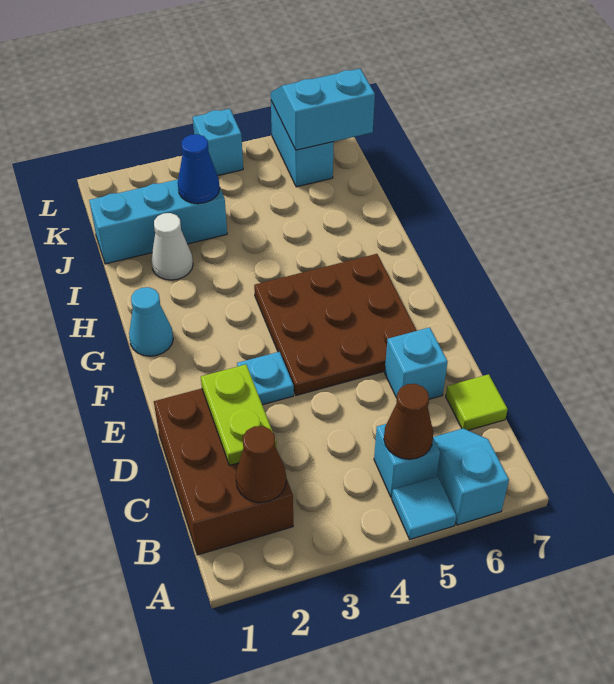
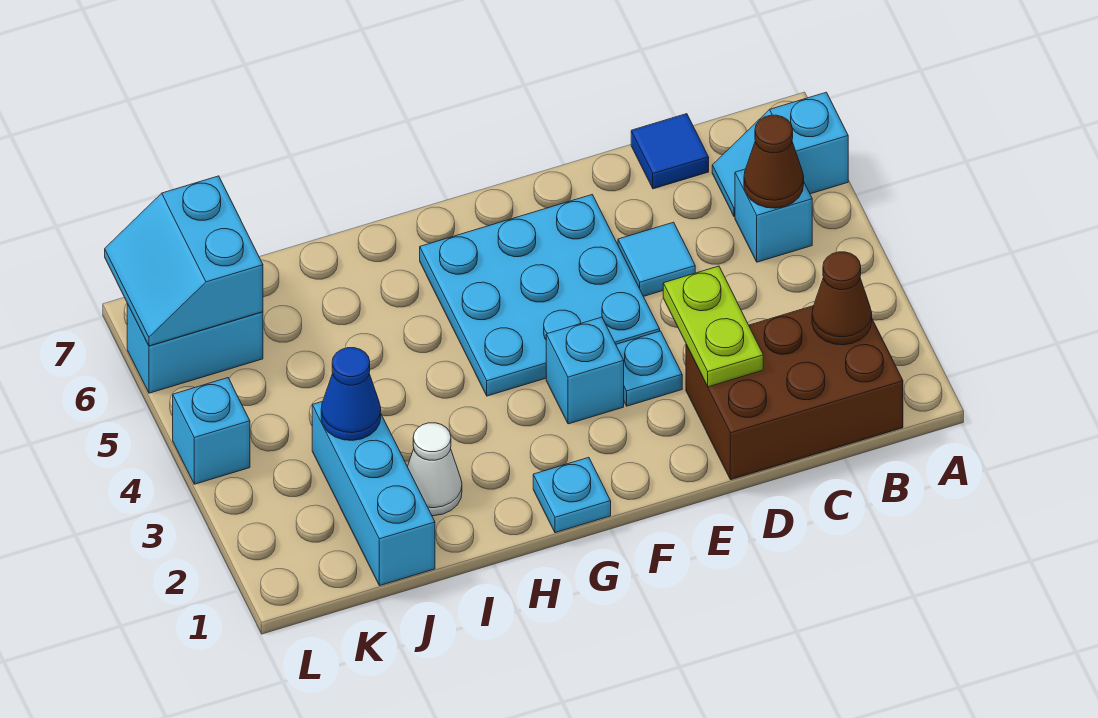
cyan tile A5 level 1 -> cyan tile D5 level 1
lime plate C2:D2 level 2 -> lime plate D2:D3 level 2
lime tile C7 level 1 -> blue tile C7 level 1
cyan brick D6 level 1 -> cyan brick F3 level 1
brown plate E4:G6 level 1 -> cyan plate E4:G6 level 1
cyan cone G1 level 1 -> cyan plate G1 level 1

